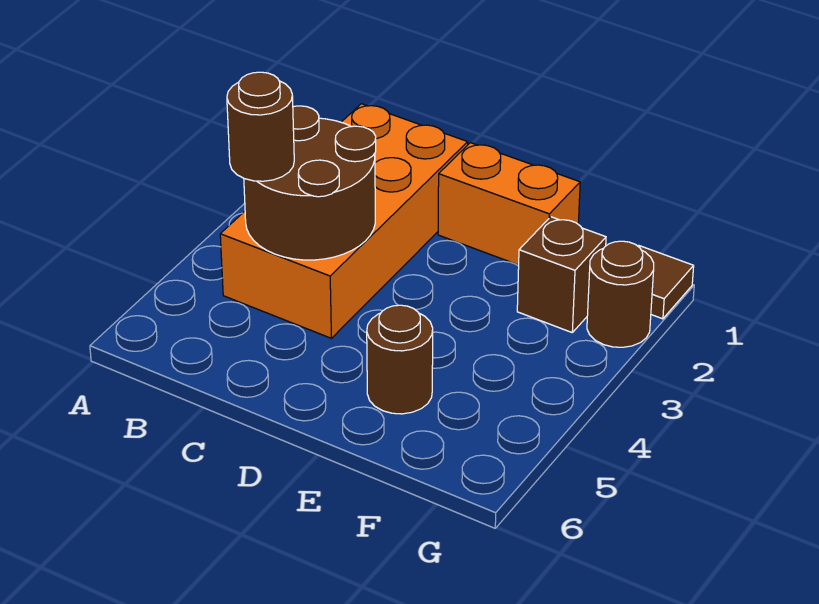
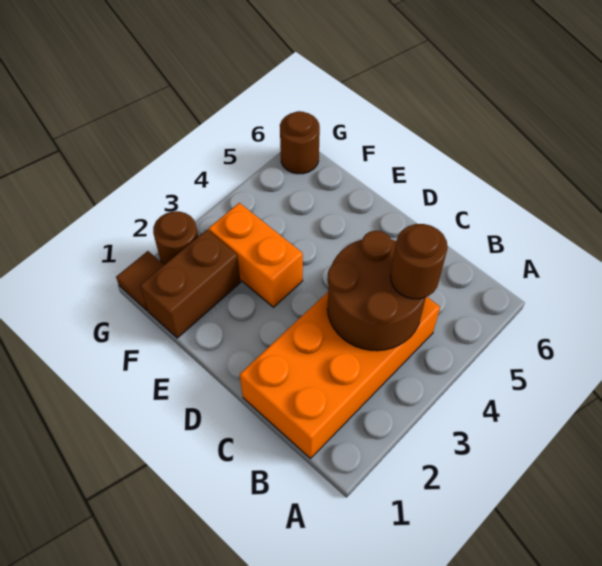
orange brick D1:E1 level 1 -> orange brick E3:F3 level 1
brown round brick E5 level 1 -> brown round brick G6 level 1
brown brick F2 level 1 -> brown brick F1:F2 level 1

